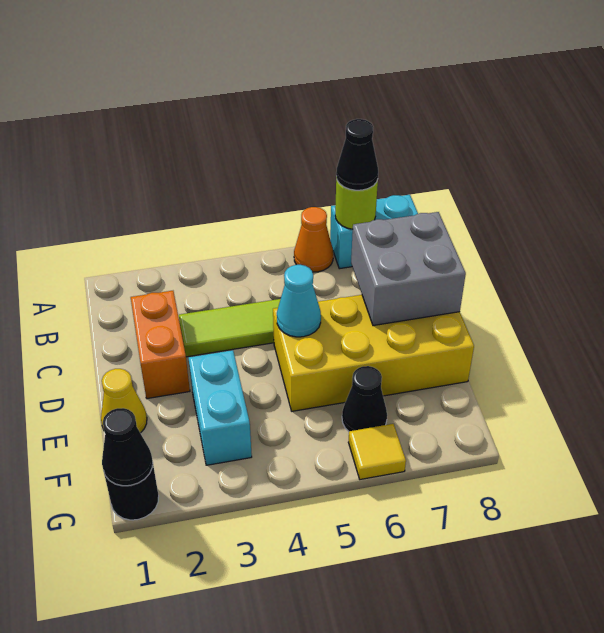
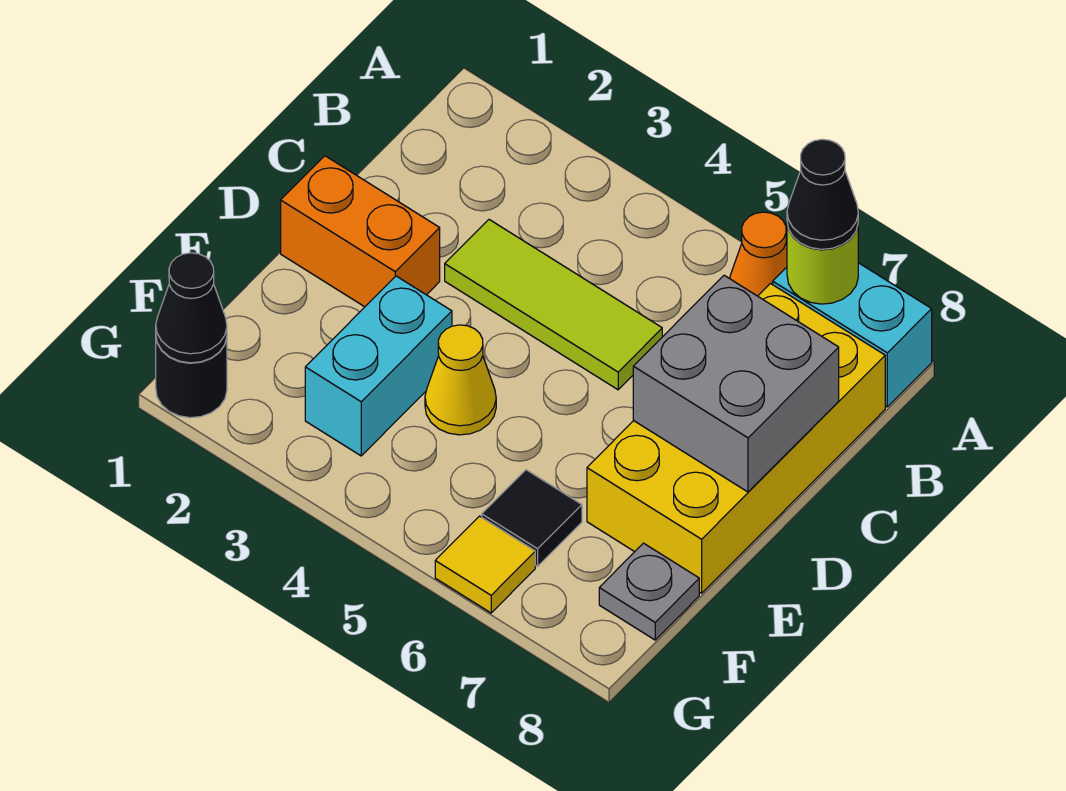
orange brick C2:D2 level 1 -> orange brick D1:D2 level 1
yellow brick D5:E8 level 1 -> yellow brick B7:E8 level 1
cyan cone D5 level 2 -> none
yellow cone E1 level 1 -> yellow cone E4 level 1
black cone F6 level 1 -> black tile F6 level 1
none -> grey plate F8 level 1

